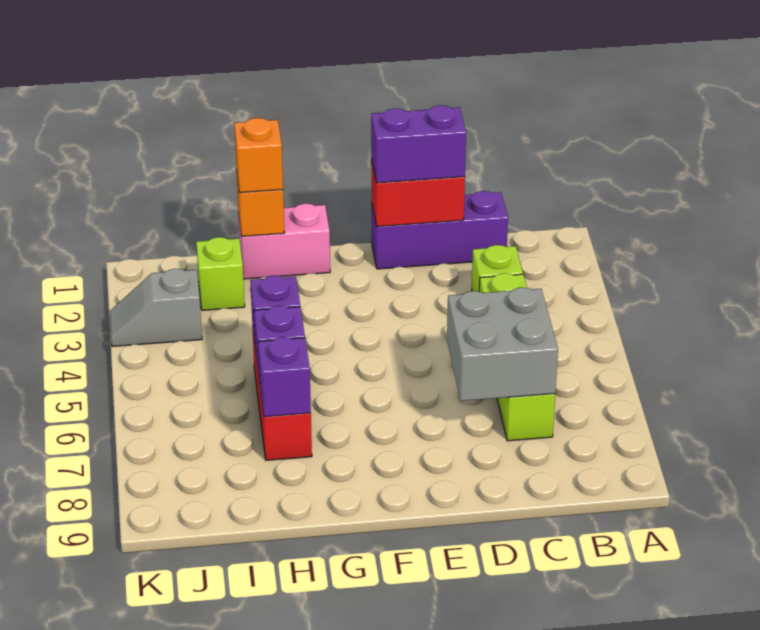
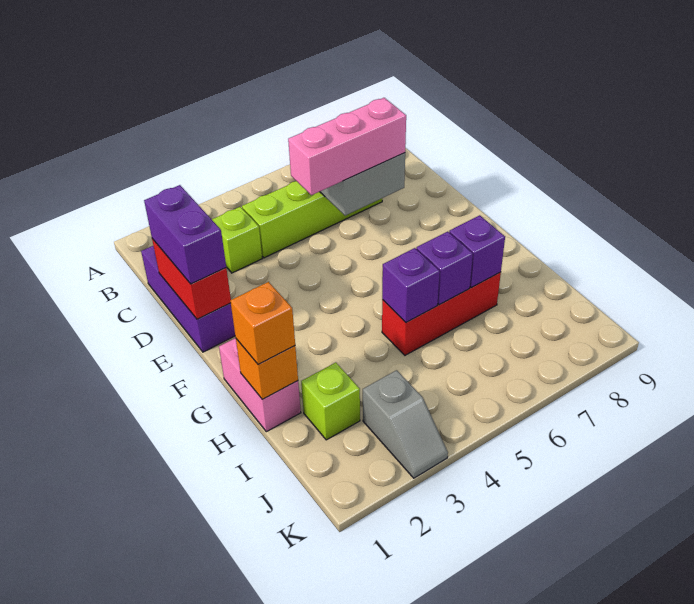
none -> pink brick D5:D7 level 3

